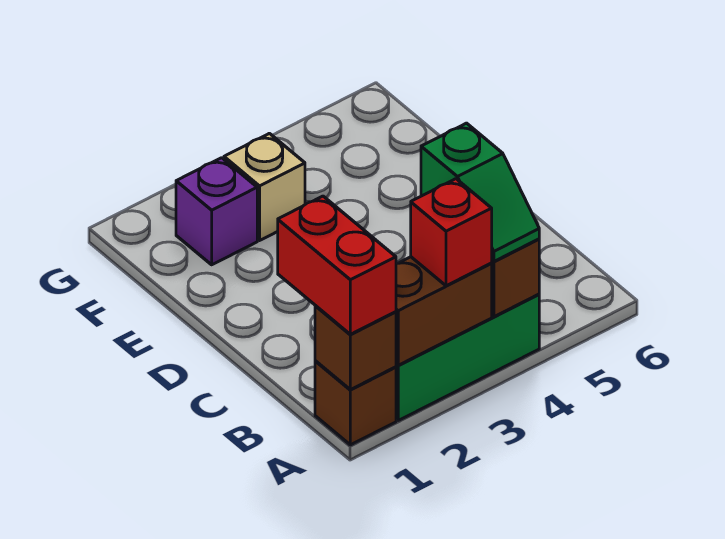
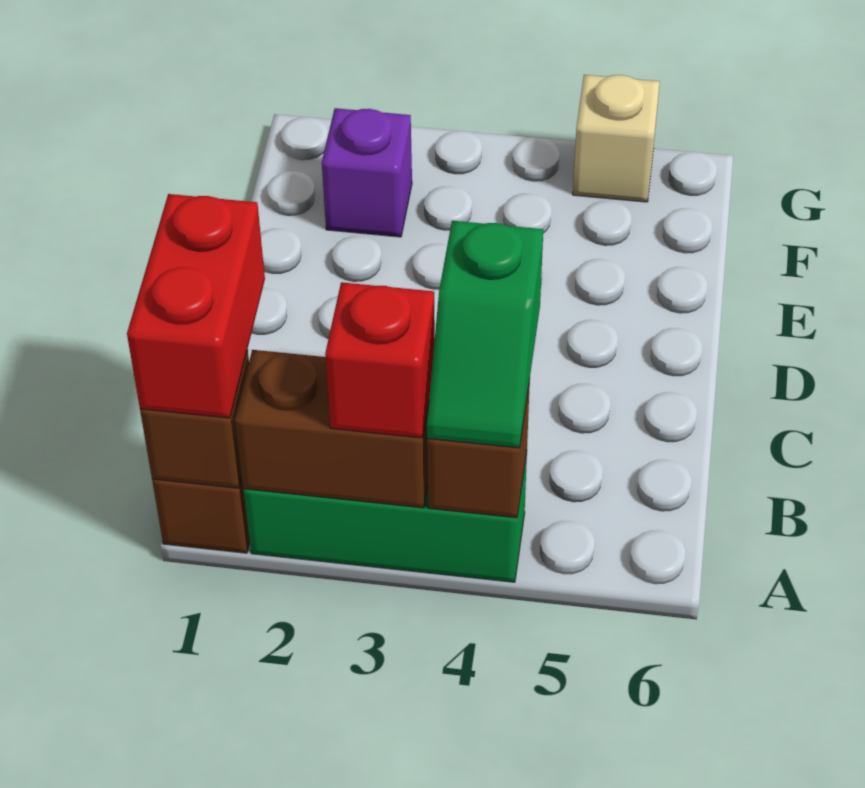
tan brick F3 level 1 -> tan brick G5 level 1

